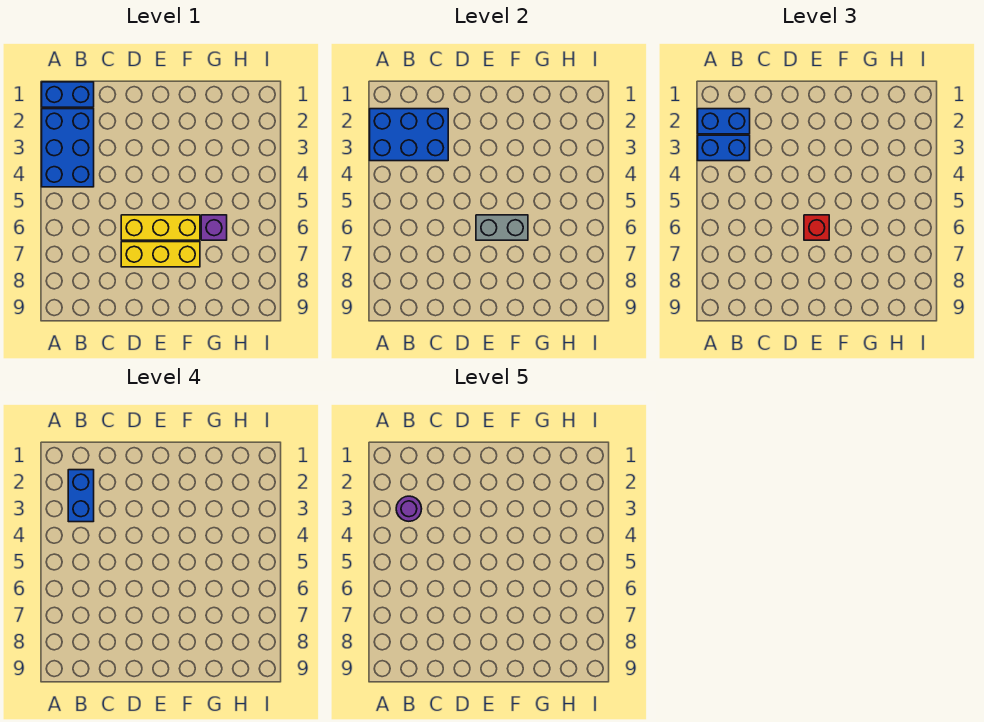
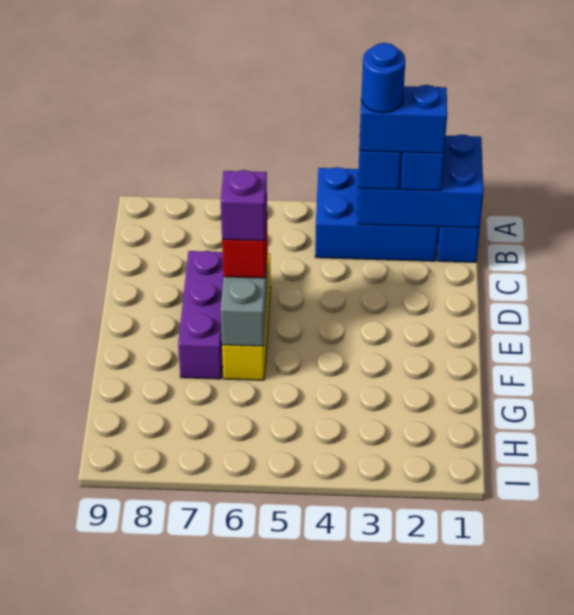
blue brick A2:C3 level 2 -> blue brick A1:B3 level 2
purple round brick B3 level 5 -> blue round brick B3 level 5
yellow brick D7:F7 level 1 -> purple brick D7:F7 level 1
purple brick G6 level 1 -> purple brick E6 level 4

